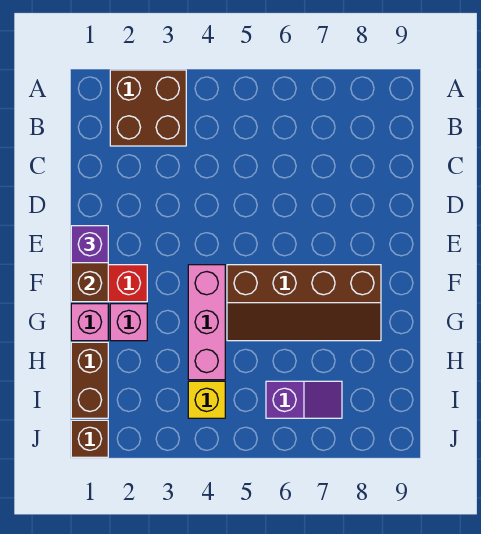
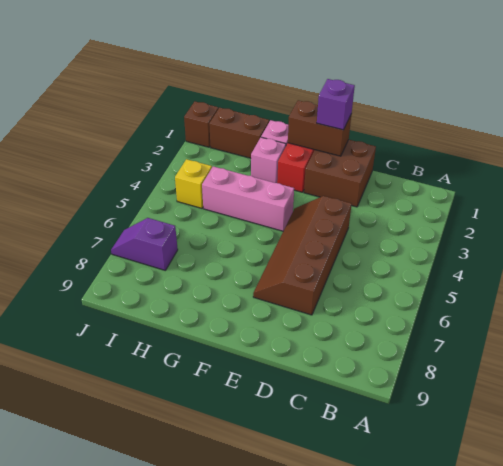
brown brick A2:B3 level 1 -> brown brick D1:E2 level 1
brown slope F5:G8 level 1 top F -> brown slope D4:E7 level 1 top D
purple slope I6:I7 level 1 top 6 -> purple slope I7:J7 level 1 top I

